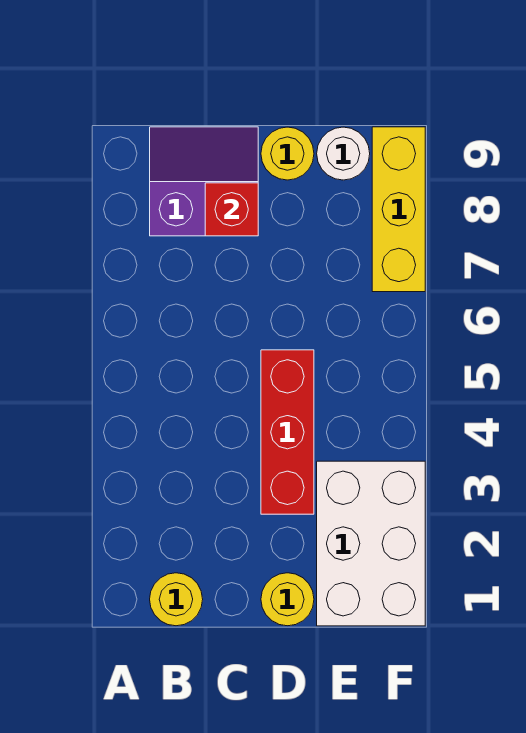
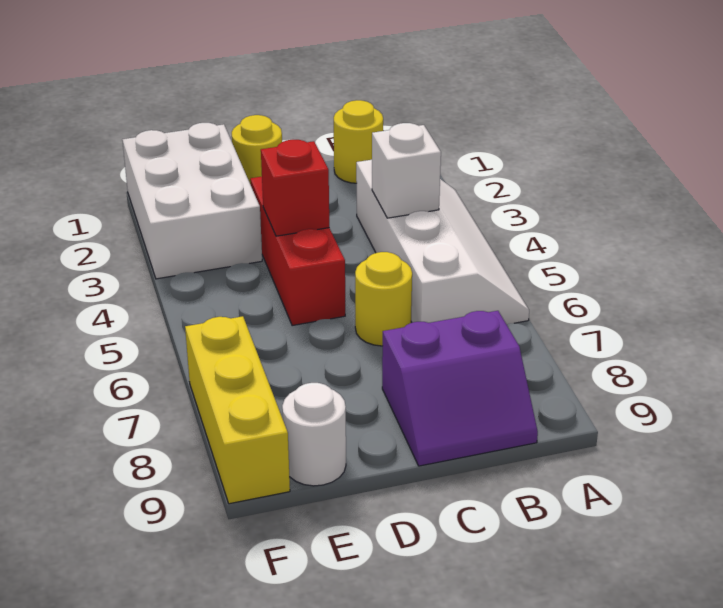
none -> white slope A3:B6 level 1 top B
none -> white brick B4 level 2
red brick C8 level 2 -> red brick D4 level 2
yellow round brick D9 level 1 -> yellow round brick C6 level 1

